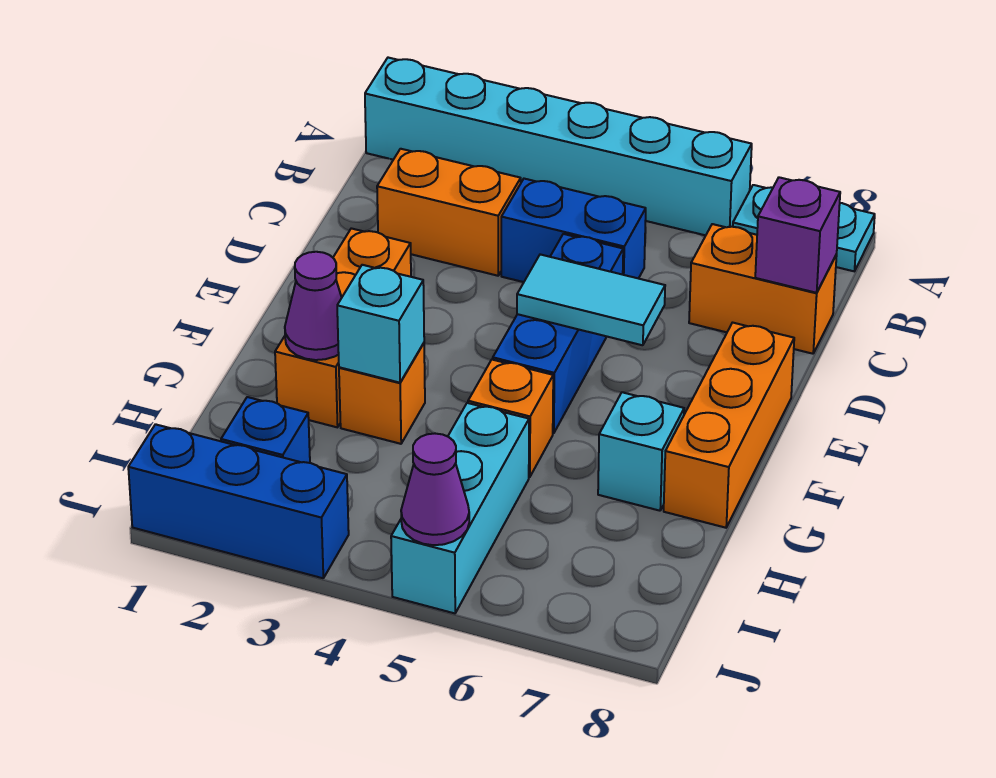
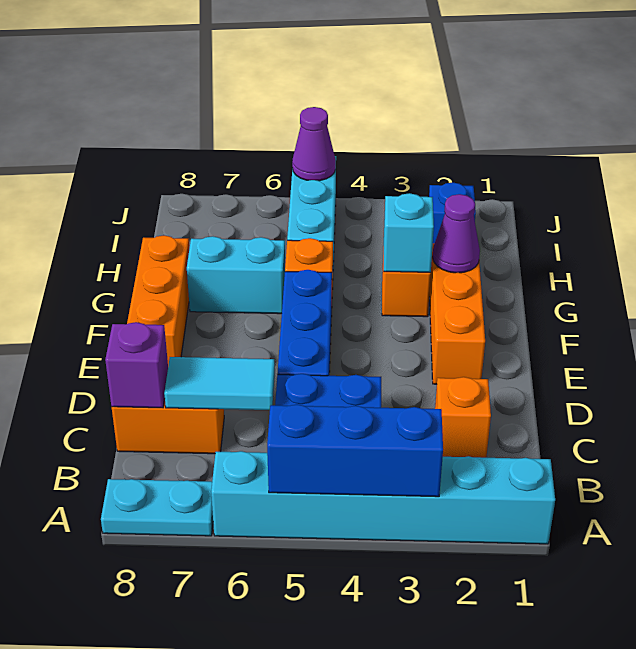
orange brick C2:C3 level 1 -> orange brick C2 level 1
cyan tile E5:E6 level 2 -> cyan tile C6:C7 level 2
cyan brick G7 level 1 -> cyan brick G6:G7 level 1
blue brick J1:J3 level 1 -> blue brick A3:A5 level 2

